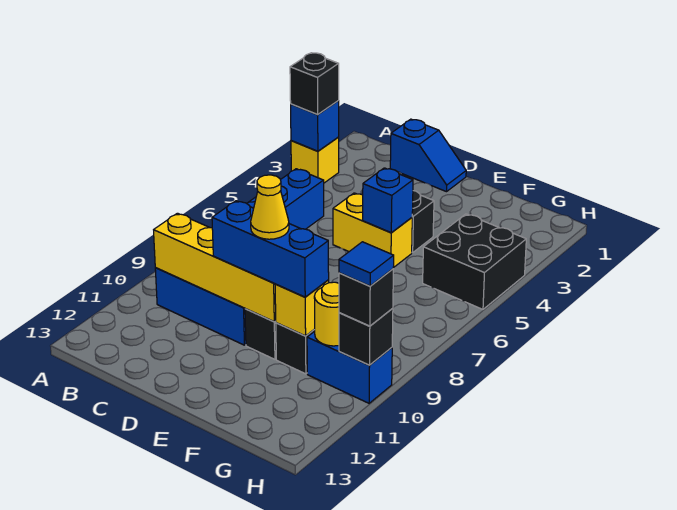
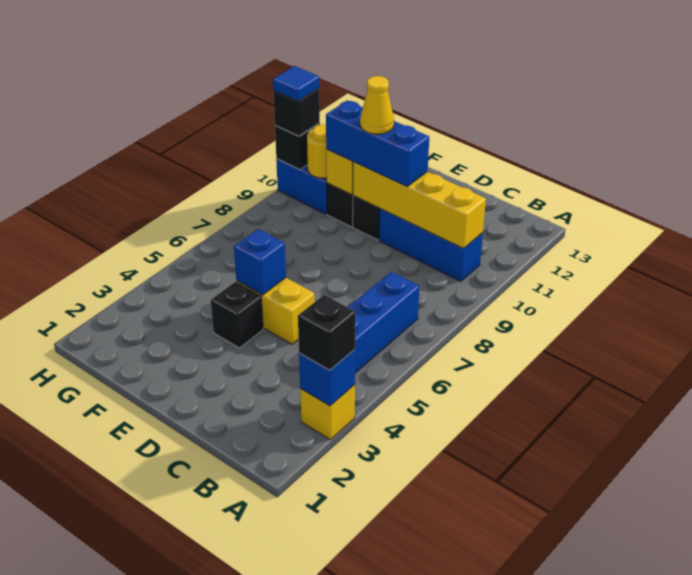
blue slope C1:D1 level 1 top C -> none
black brick G4:H5 level 1 -> none

